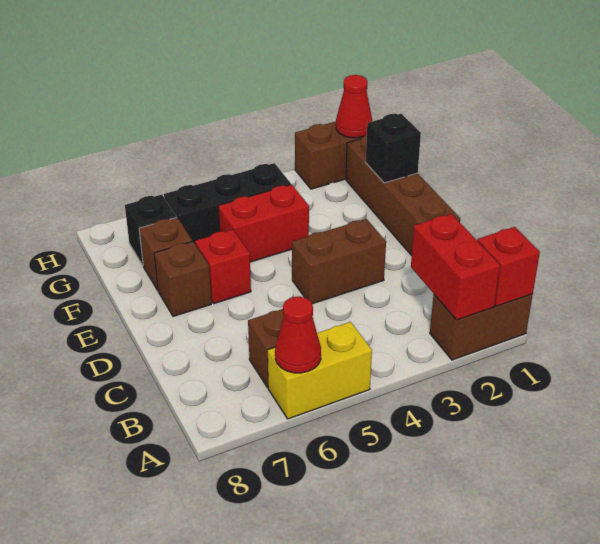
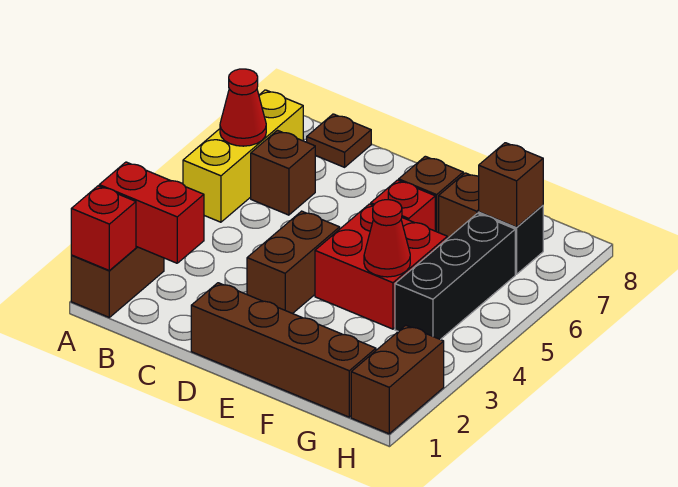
yellow brick A5:A6 level 1 -> yellow brick A5:A7 level 1
none -> brown plate B8 level 1
black brick F1 level 2 -> none
red brick F4:F5 level 1 -> red brick E4:F5 level 1
none -> brown brick G7 level 2
red cone H1 level 2 -> red cone F4 level 2

